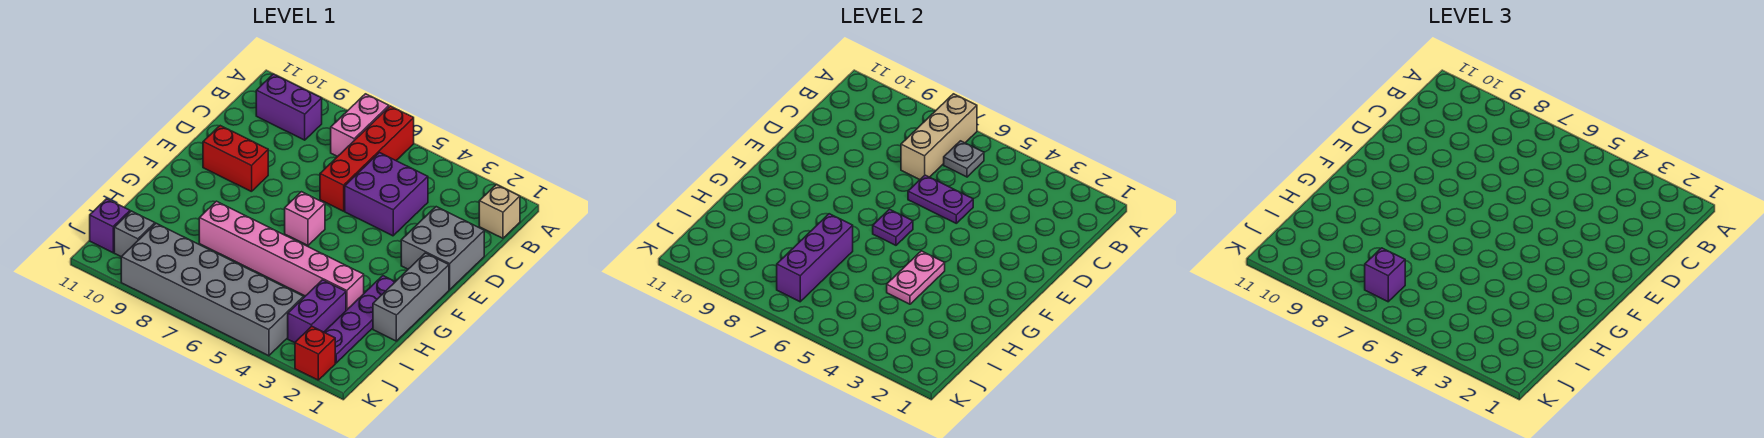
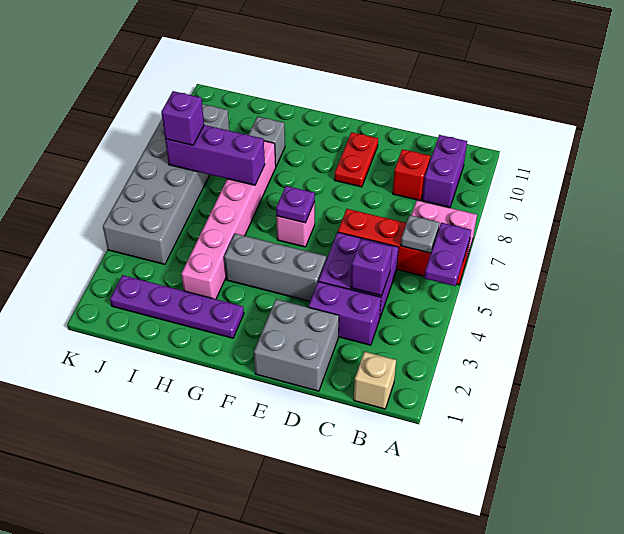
tan brick A7:C7 level 2 -> none
purple plate D5:D6 level 2 -> purple plate A5:A6 level 2
red brick E9:E10 level 1 -> red plate E9:E10 level 1
grey brick F1:H1 level 1 -> grey brick E4:G4 level 1
pink plate G4:H4 level 2 -> none
purple brick I3:J3 level 1 -> purple brick C3:D3 level 1
grey brick J10 level 1 -> grey brick H9 level 1
purple brick J11 level 1 -> purple brick C4 level 2
red brick K2 level 1 -> red brick C9 level 1

